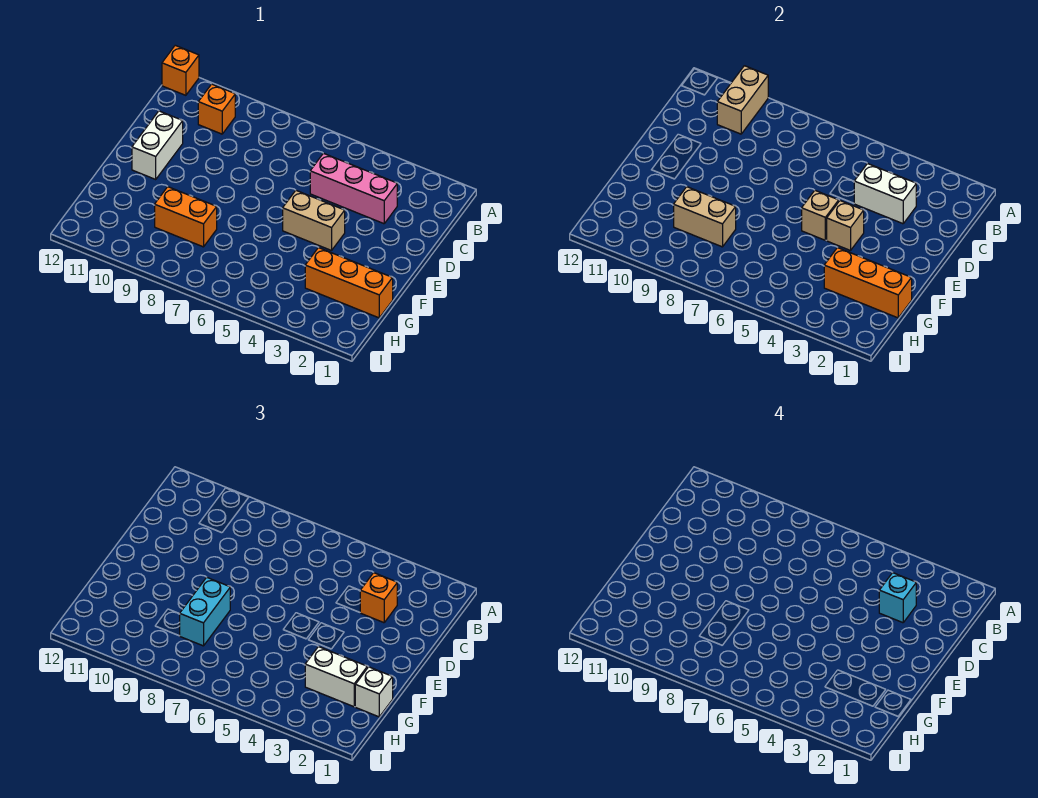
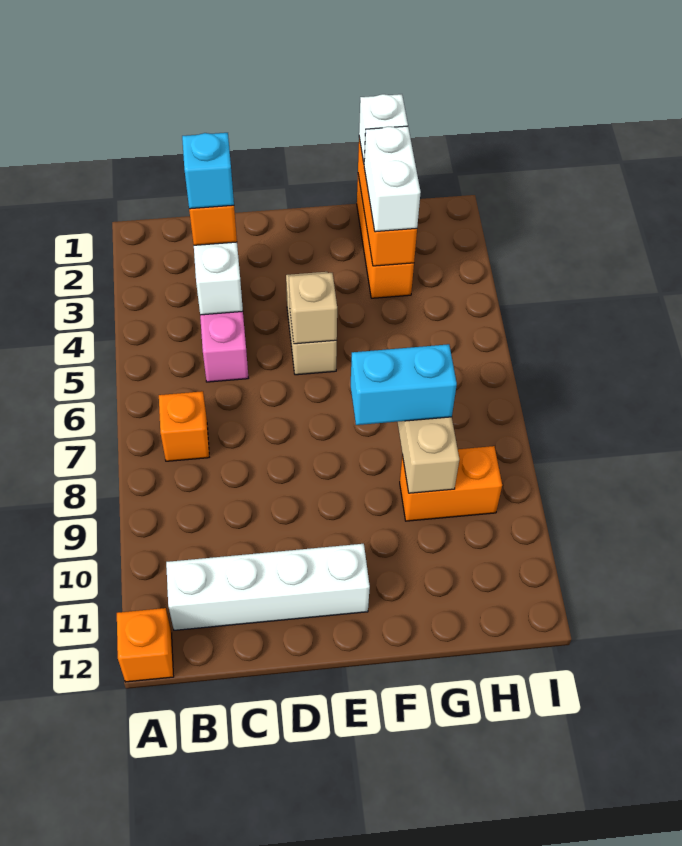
tan brick A10:B10 level 2 -> none
orange brick B10 level 1 -> orange brick B7 level 1
white brick D11:E11 level 1 -> white brick B11:E11 level 1
tan brick E4 level 2 -> none
orange brick G8:G9 level 1 -> orange brick G9:H9 level 1

